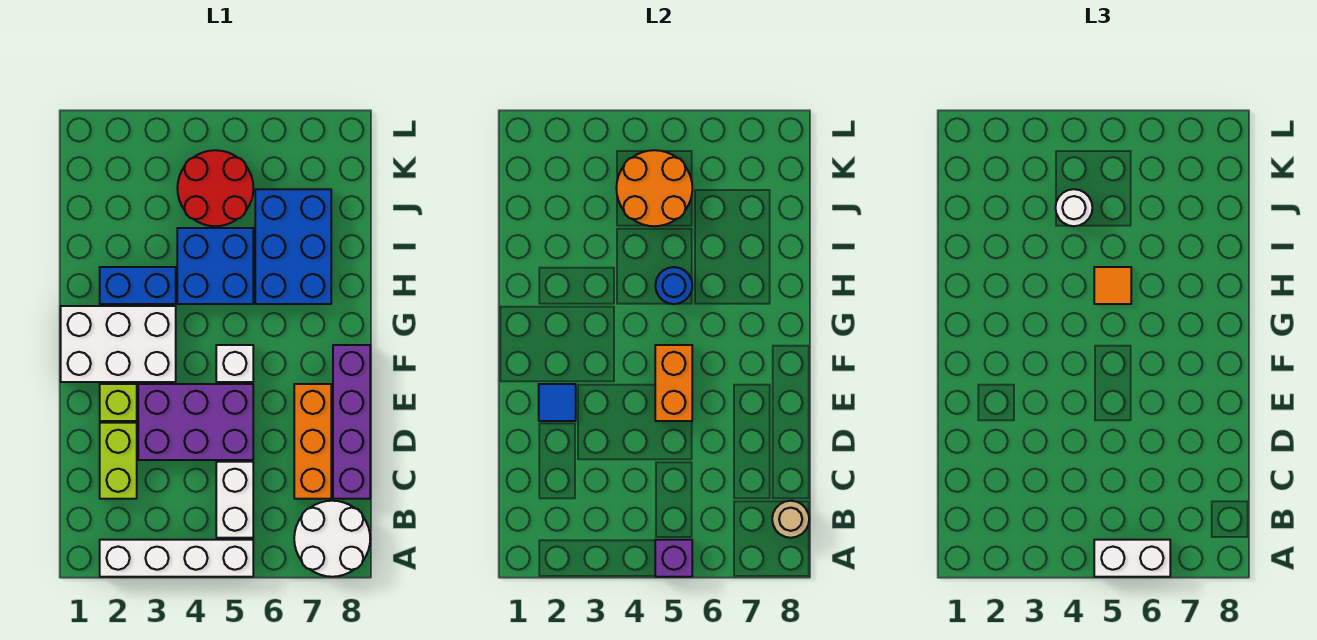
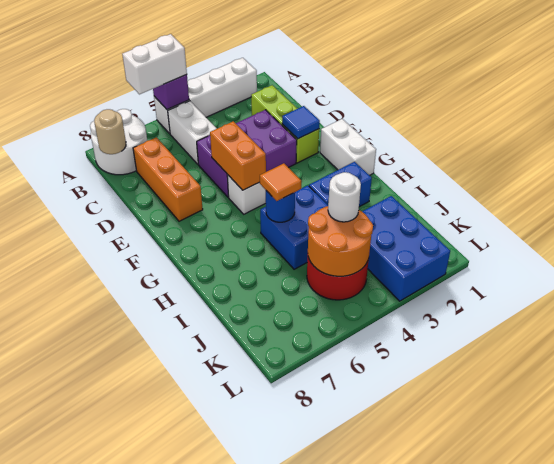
purple brick C8:F8 level 1 -> none
white brick F1:G3 level 1 -> white brick F1:G1 level 1
blue brick H6:J7 level 1 -> blue brick J2:L3 level 1

